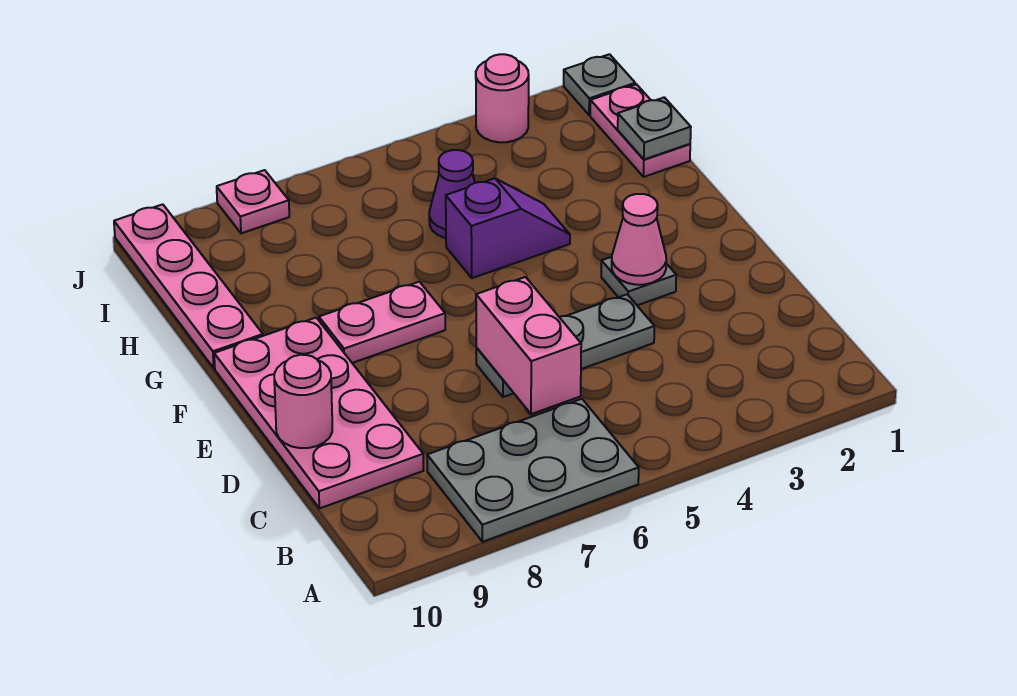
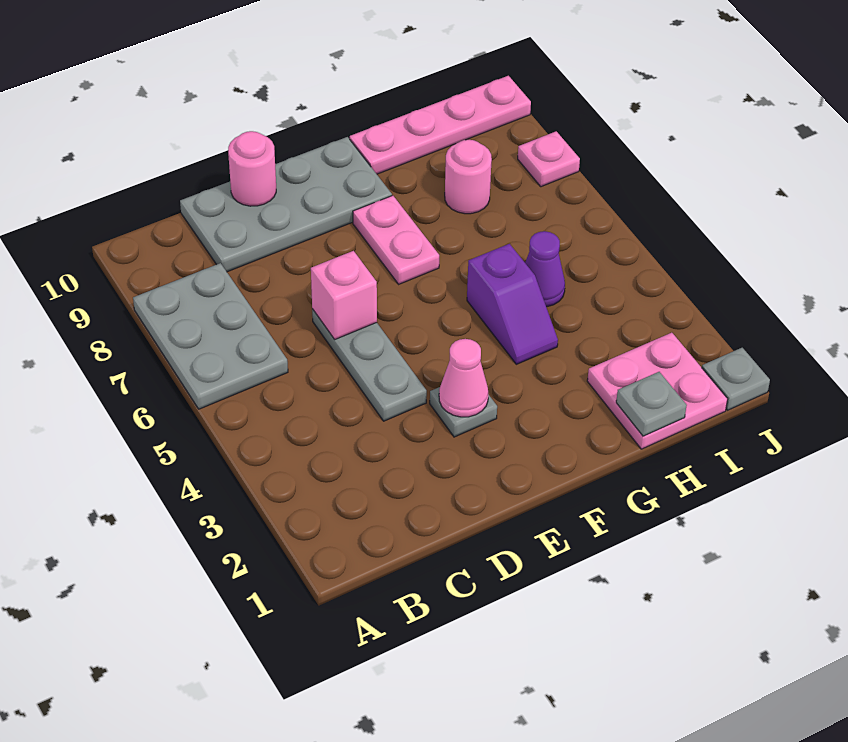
pink brick C6:D6 level 2 -> pink brick D6 level 2
pink plate C9:F10 level 1 -> grey plate C9:F10 level 1
pink plate H1:I1 level 1 -> pink plate H1:I2 level 1
pink round brick J3 level 1 -> pink round brick H8 level 1

